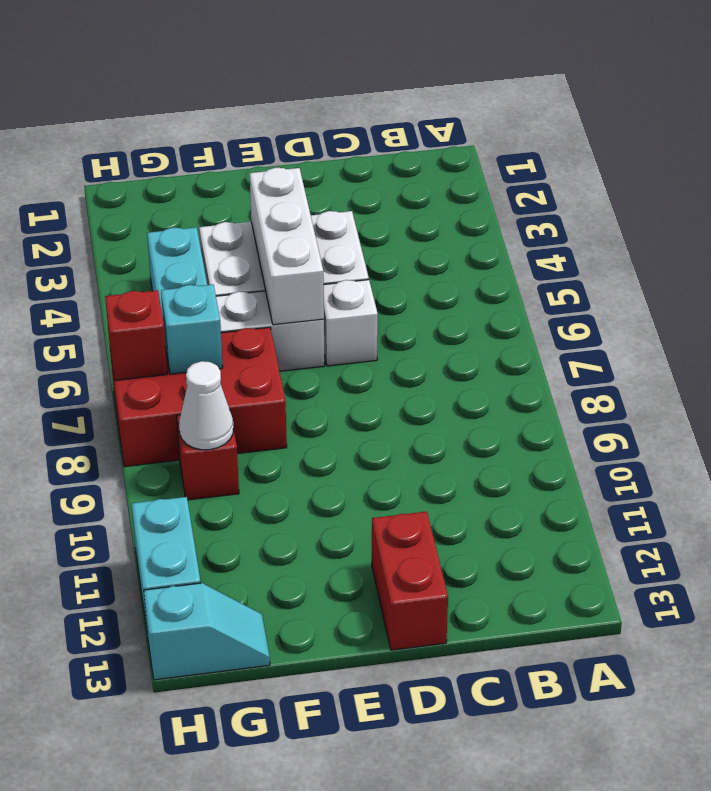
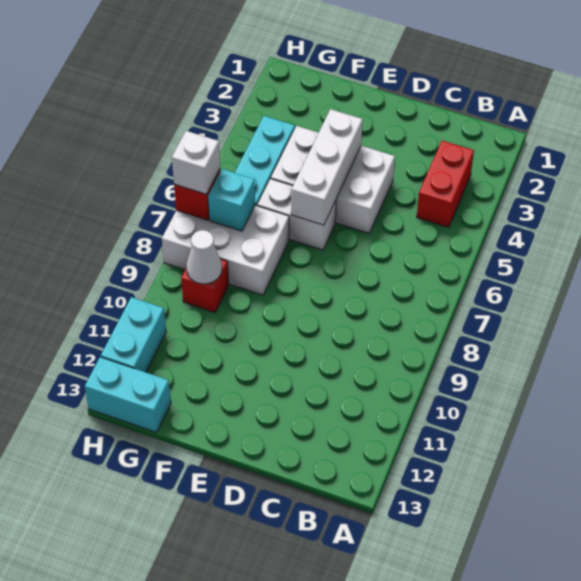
white brick D6 level 1 -> white brick H7 level 3
red brick D12:D13 level 1 -> red brick B3:B4 level 1
red brick F7:H8 level 1 -> white brick F7:H8 level 1
cyan slope G13:H13 level 1 top H -> cyan brick G13:H13 level 1

